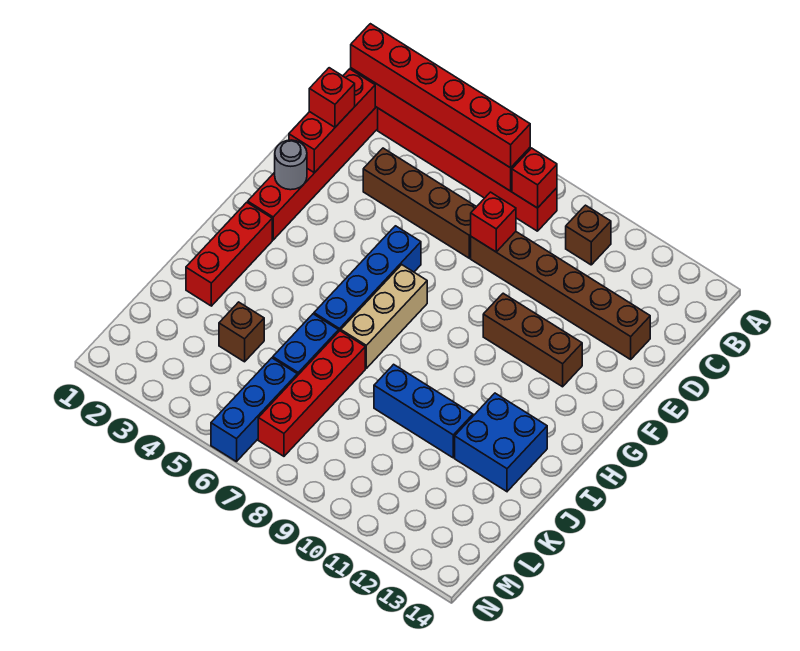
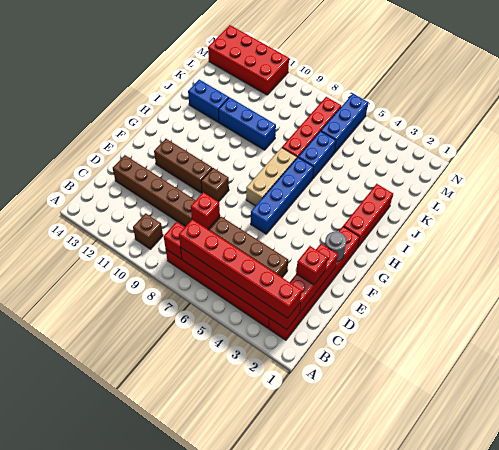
blue brick I12:J13 level 1 -> blue brick J12:J13 level 1
brown brick K4 level 1 -> brown brick F9 level 1
none -> red brick M11:N14 level 1

